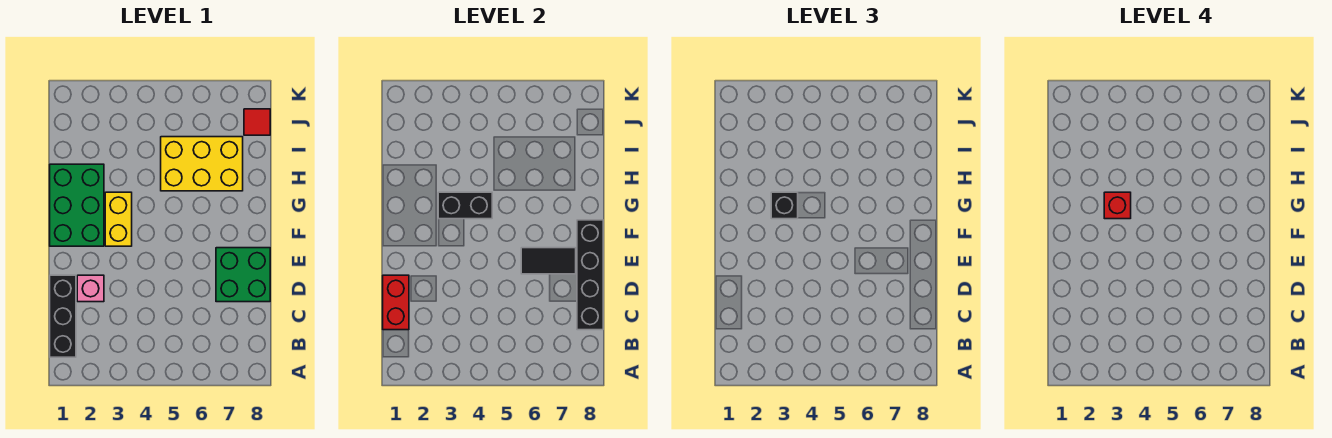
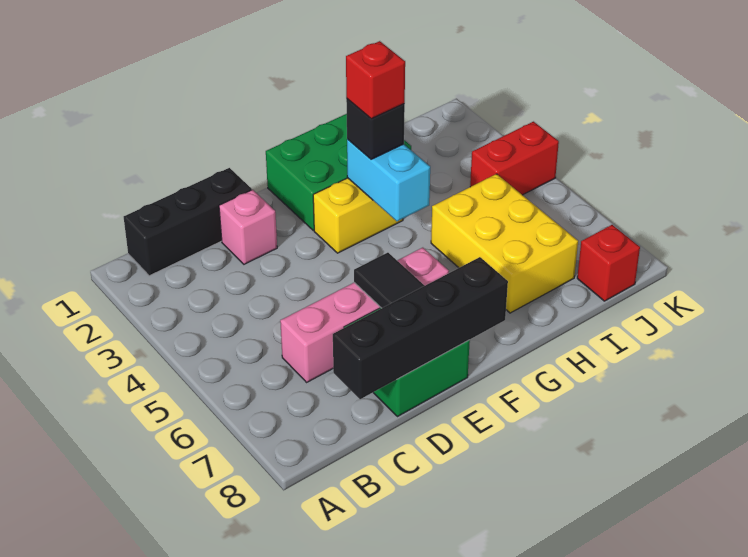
red brick C1:D1 level 2 -> red brick J4:K4 level 1
none -> pink brick C6:F6 level 1
black brick G3:G4 level 2 -> cyan brick G3:G4 level 2
red tile J8 level 1 -> red brick J8 level 1

